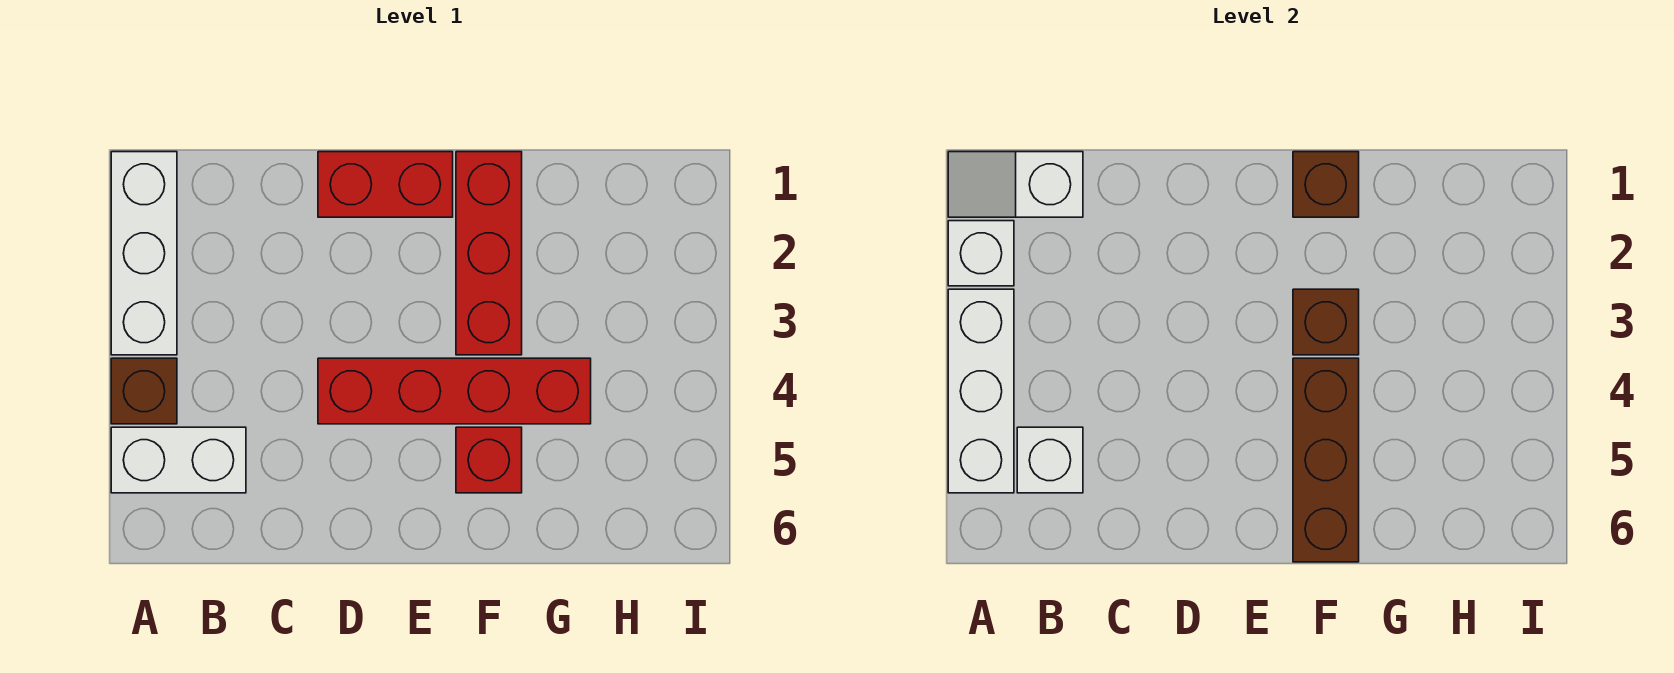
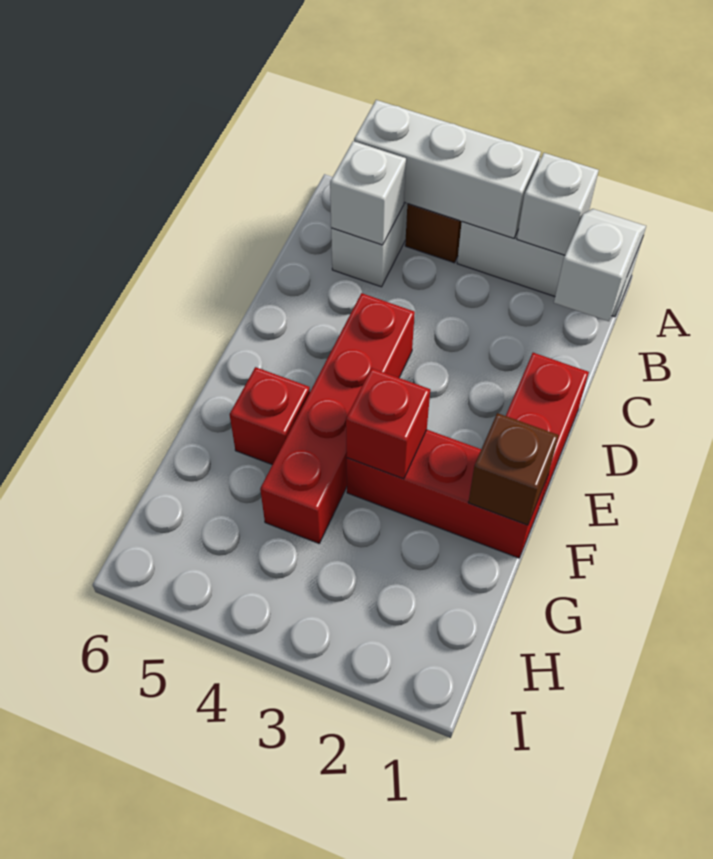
brown brick F3 level 2 -> red brick F3 level 2
brown brick F4:F6 level 2 -> none

